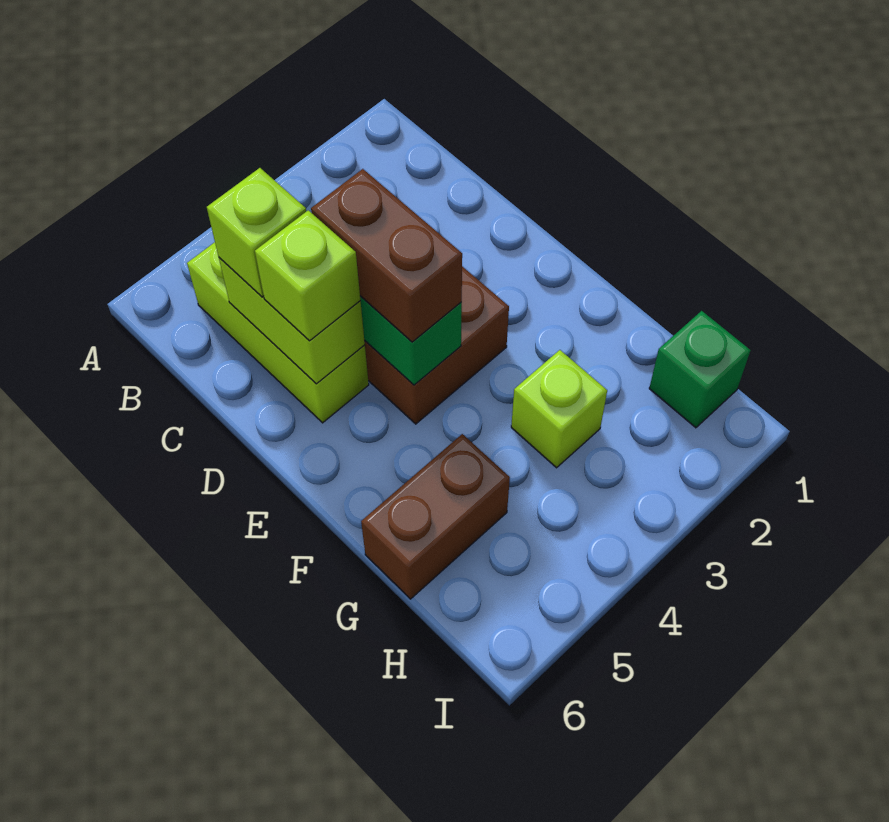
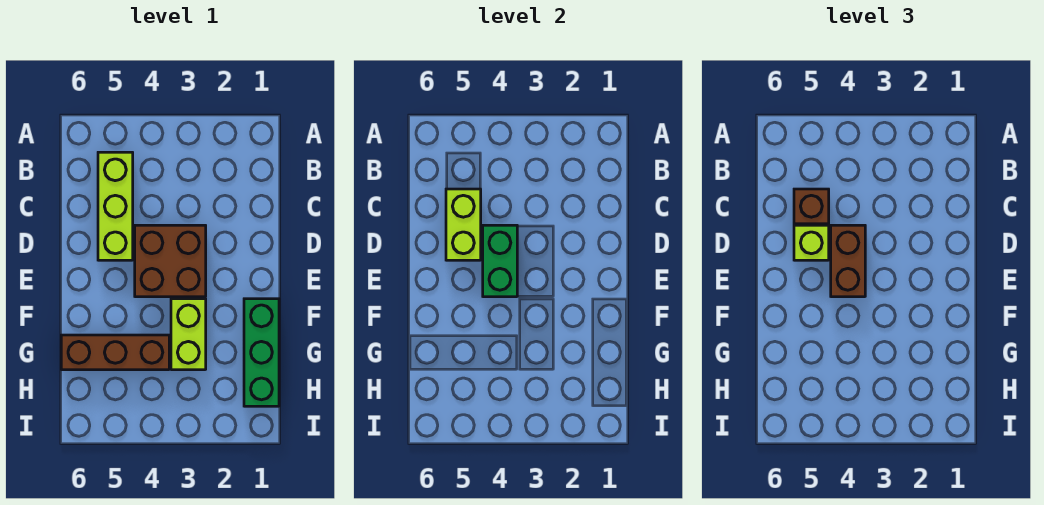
lime brick C5 level 3 -> brown brick C5 level 3
lime brick G3 level 1 -> lime brick F3:G3 level 1
brown brick G5:G6 level 1 -> brown brick G4:G6 level 1
green brick H1 level 1 -> green brick F1:H1 level 1

